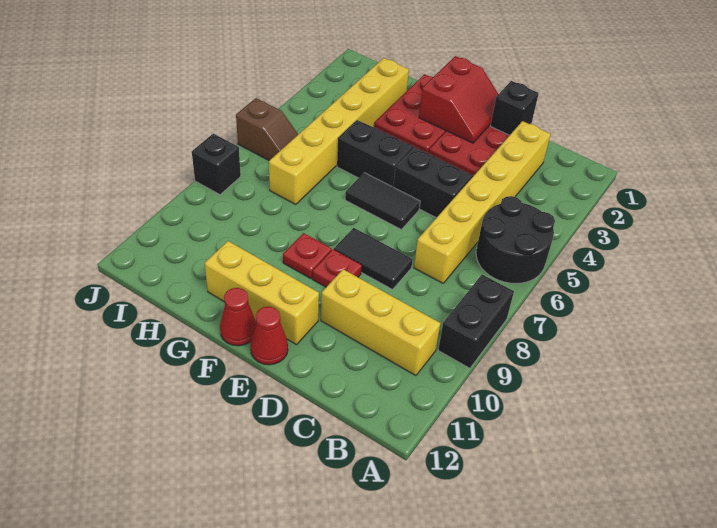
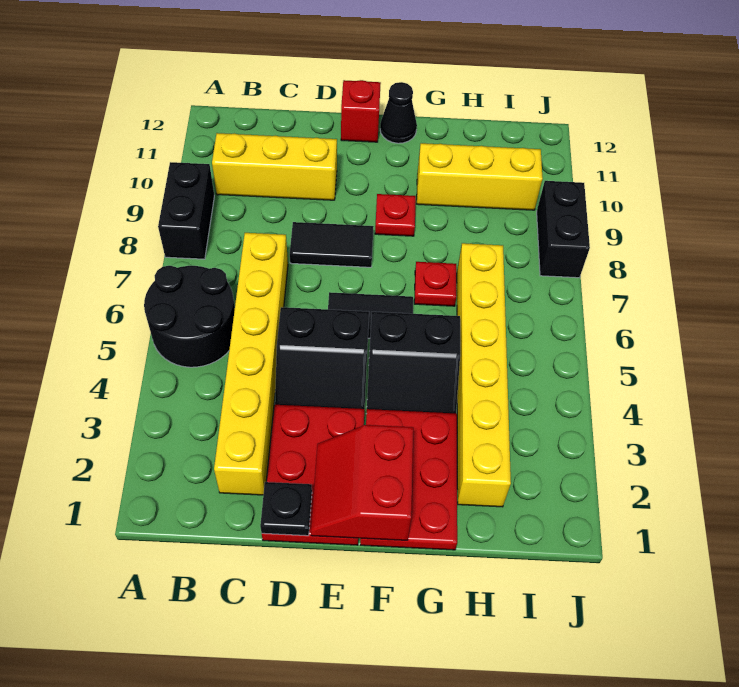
black brick D1 level 2 -> black plate D1 level 2
red plate E9 level 1 -> red plate G7 level 1
yellow brick E11:G11 level 1 -> yellow brick G10:I10 level 1
red cone E12 level 1 -> red brick E12 level 1
red cone F12 level 1 -> black cone F12 level 1
brown slope I6:J6 level 1 top J -> none
black brick J8 level 1 -> black brick J8:J9 level 1

